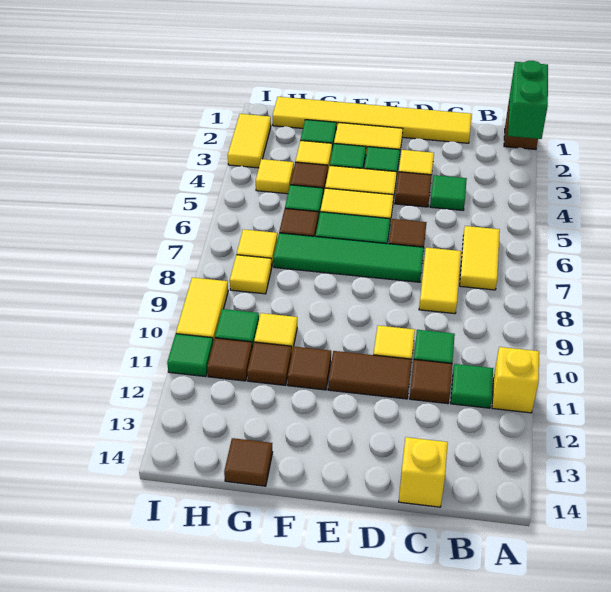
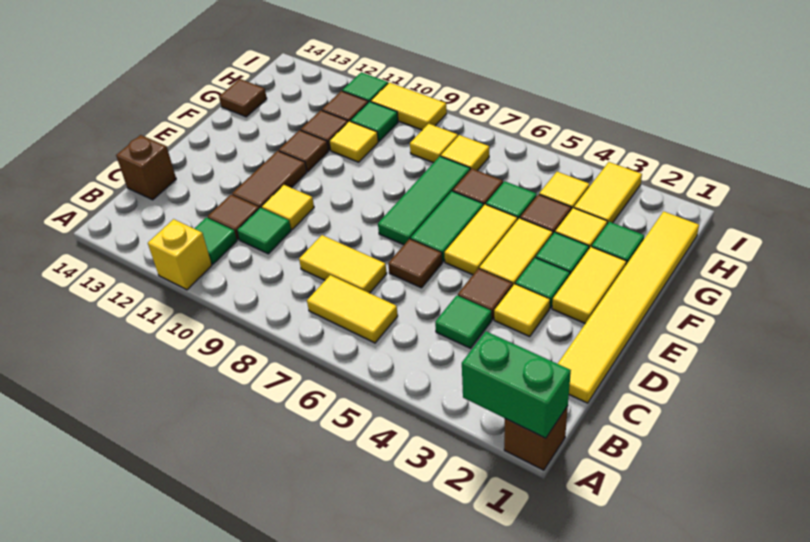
yellow brick C14 level 1 -> brown brick C14 level 1
green tile D7:G7 level 1 -> green tile E7:G7 level 1
yellow tile I2:I3 level 1 -> yellow tile H3:I3 level 1

